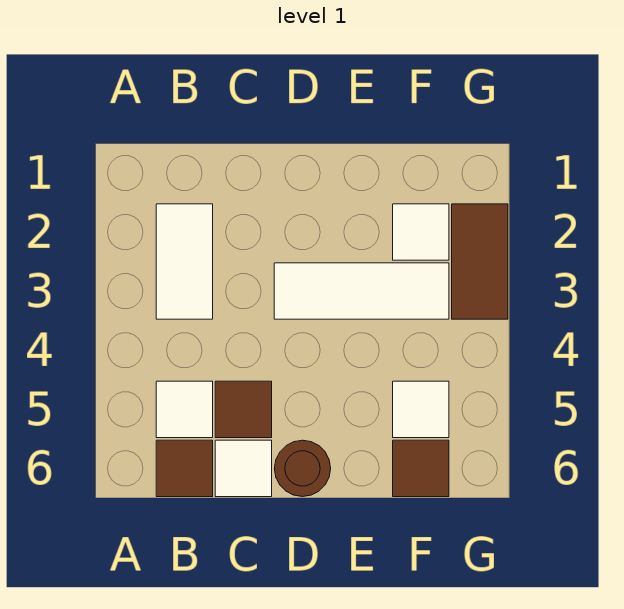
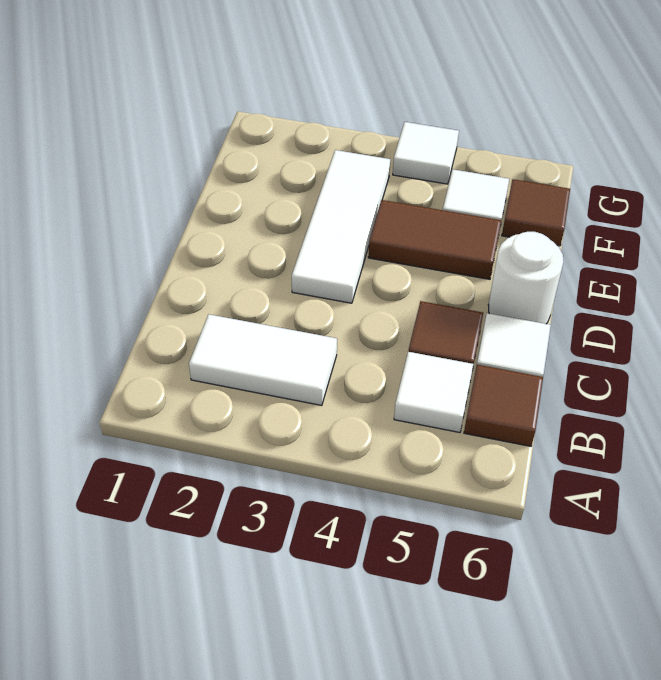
brown round brick D6 level 1 -> white round brick D6 level 1
white tile F2 level 1 -> white tile G4 level 1
brown tile G2:G3 level 1 -> brown tile E4:E5 level 1

